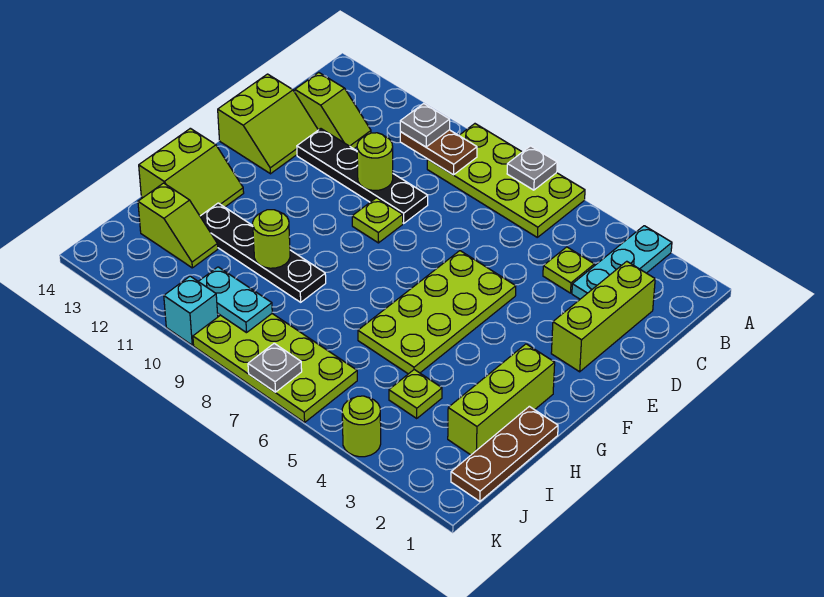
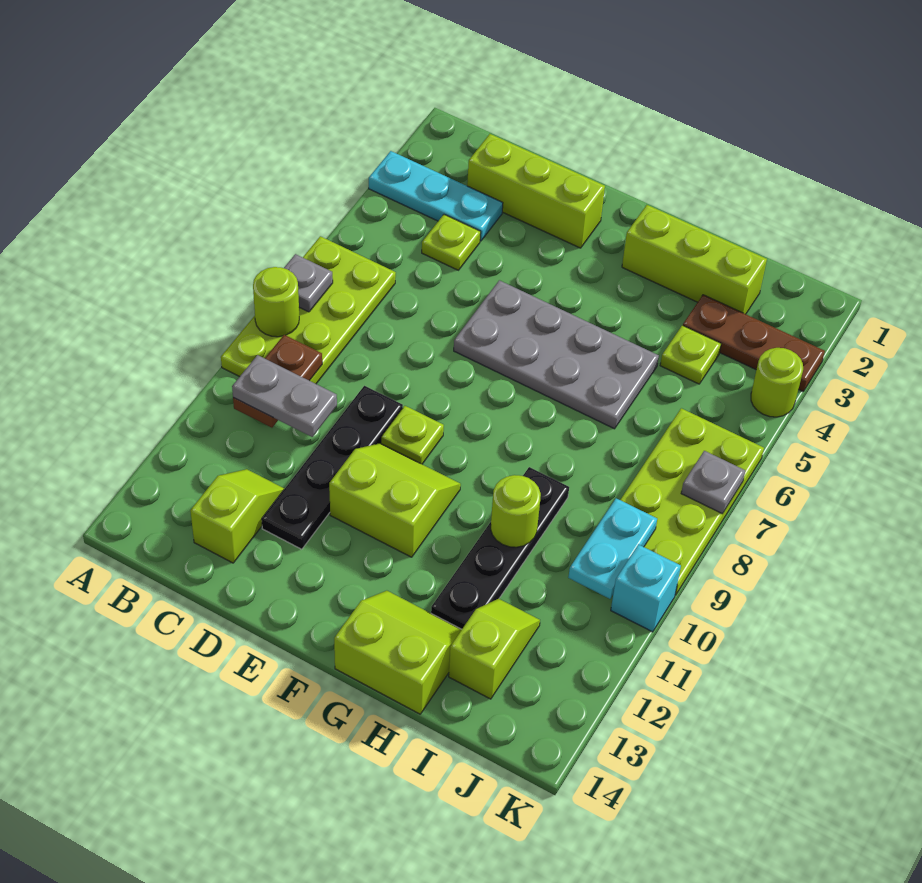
grey plate B10 level 3 -> grey plate B10:C10 level 3
lime round brick D10 level 2 -> lime round brick A8 level 2
lime slope D13:E14 level 1 top 14 -> lime slope E10:F11 level 1 top 11
lime plate E5:H6 level 1 -> grey plate E5:H6 level 1
brown plate H1:J1 level 1 -> brown plate I3:K3 level 1

